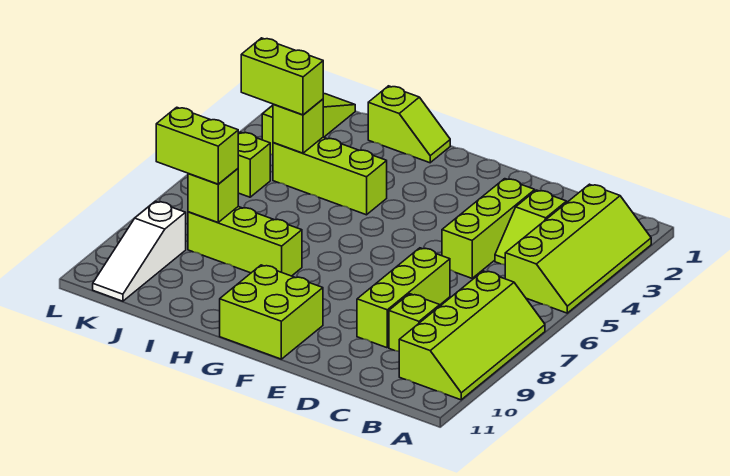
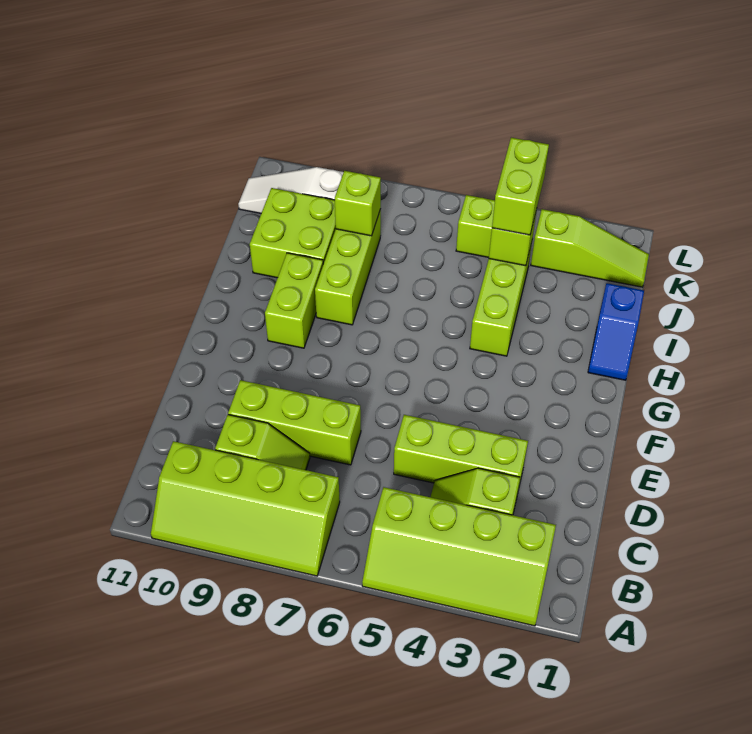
lime brick F10:G11 level 1 -> lime brick I9:J10 level 1
lime slope H1:I1 level 1 top I -> blue slope H1:I1 level 1 top I
lime brick J8:K8 level 3 -> lime brick G9:H9 level 1

